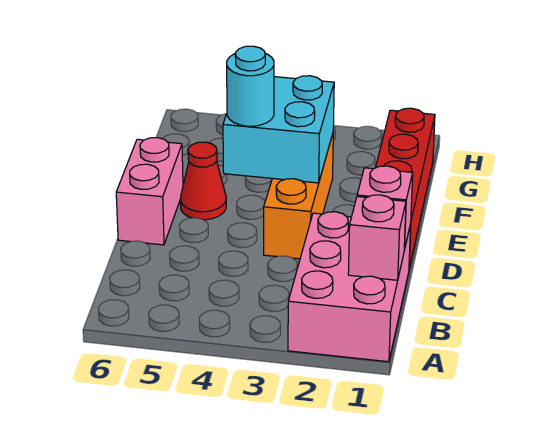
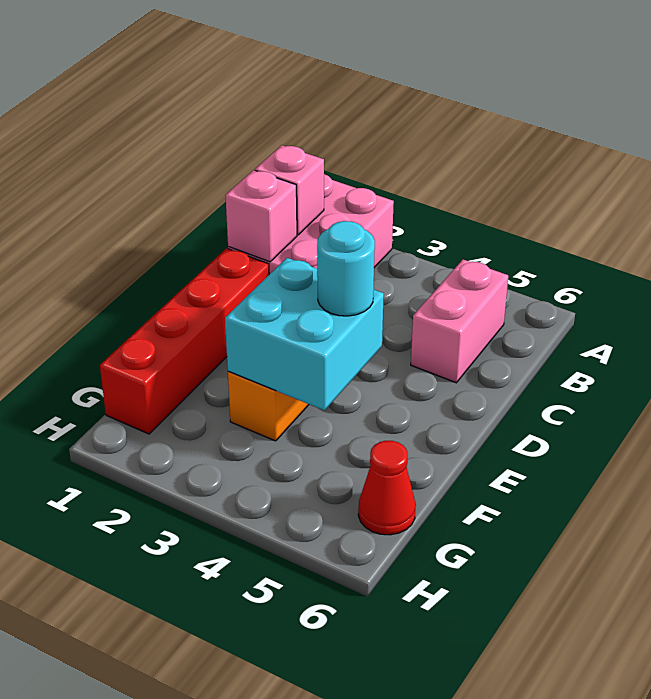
pink brick D6:E6 level 1 -> pink brick B5:C5 level 1
red cone E5 level 1 -> red cone G6 level 1

